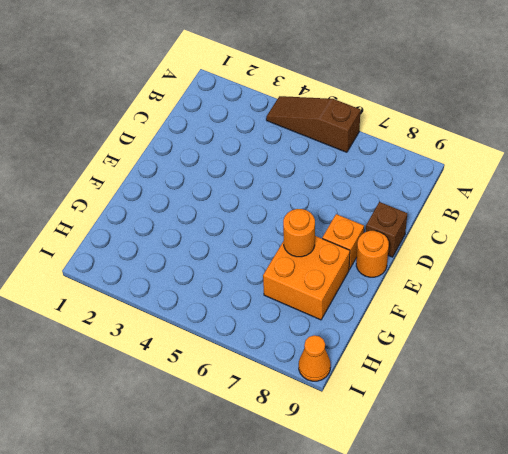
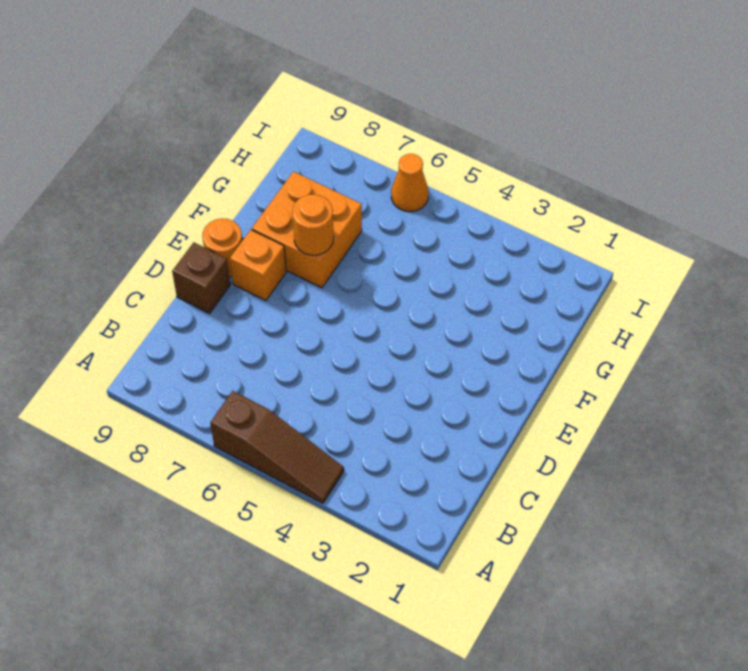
orange cone I9 level 1 -> orange cone I6 level 1

